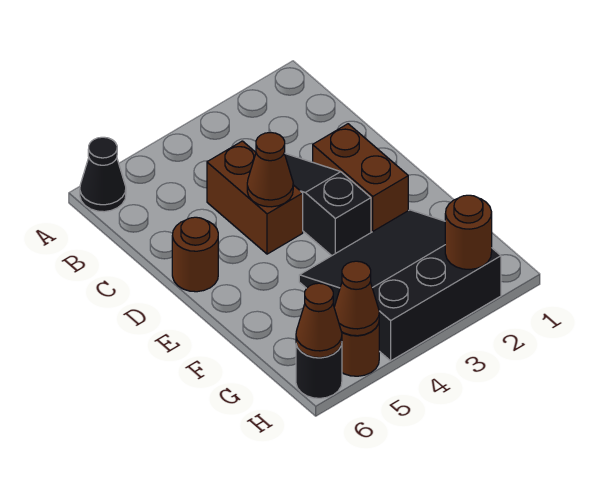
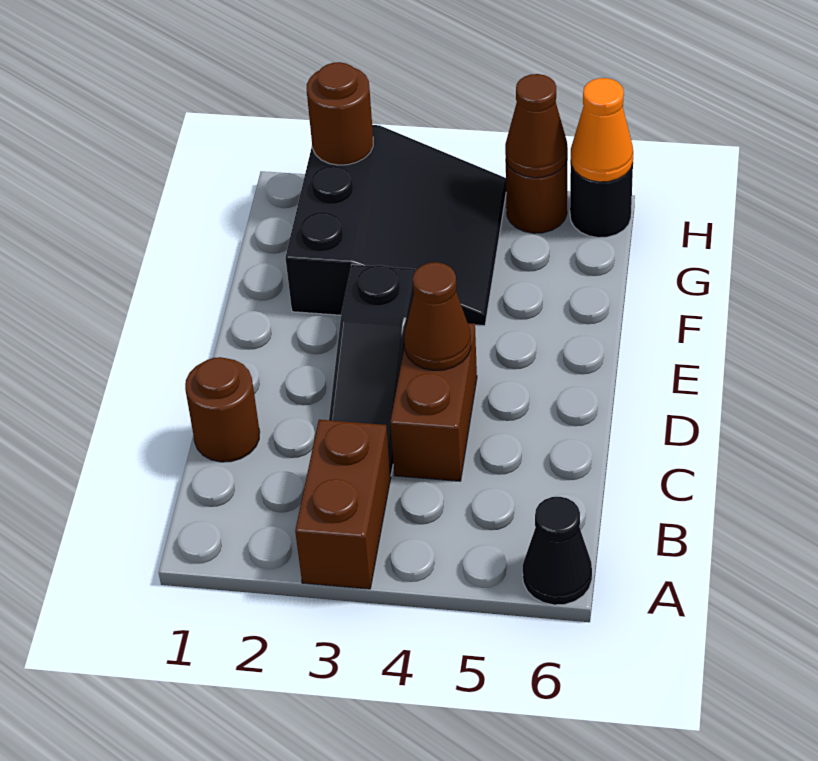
brown brick D2:E2 level 1 -> brown brick A3:B3 level 1
brown round brick D6 level 1 -> brown round brick C1 level 1
black slope F2:H4 level 1 top H -> black slope F2:H4 level 1 top 2
brown cone H6 level 2 -> orange cone H6 level 2

